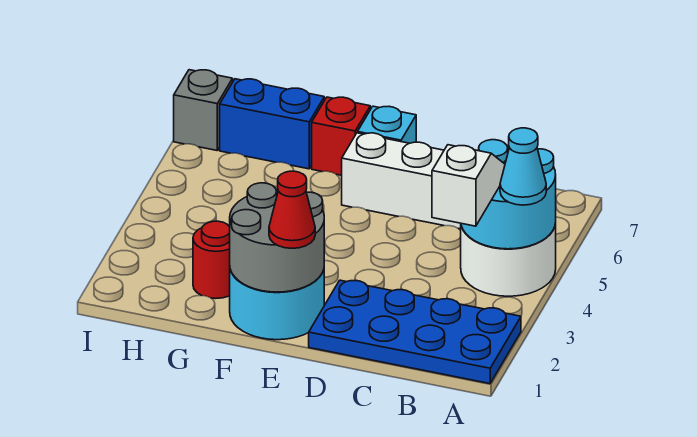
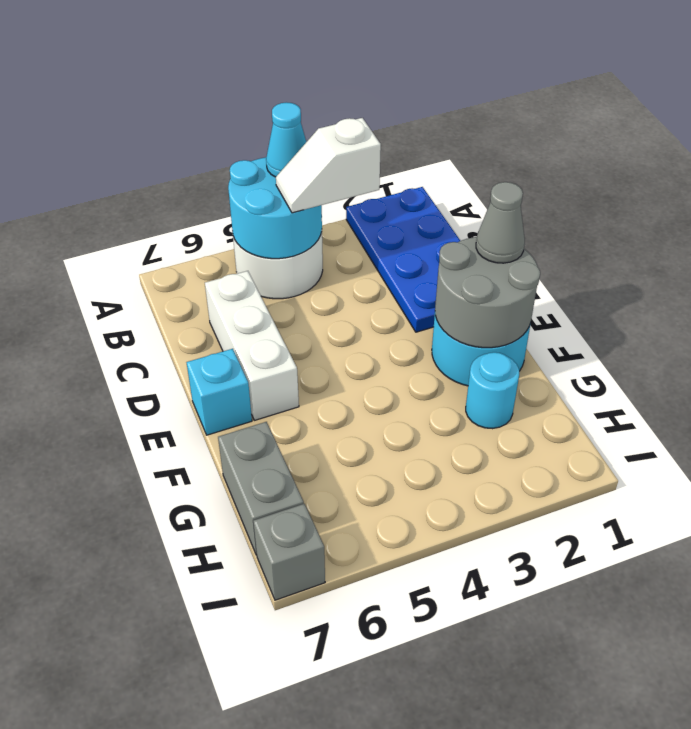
red cone E1 level 3 -> grey cone E1 level 3
red brick F7 level 1 -> none
red round brick G2 level 1 -> cyan round brick G2 level 1
blue brick G7:H7 level 1 -> grey brick G7:H7 level 1

